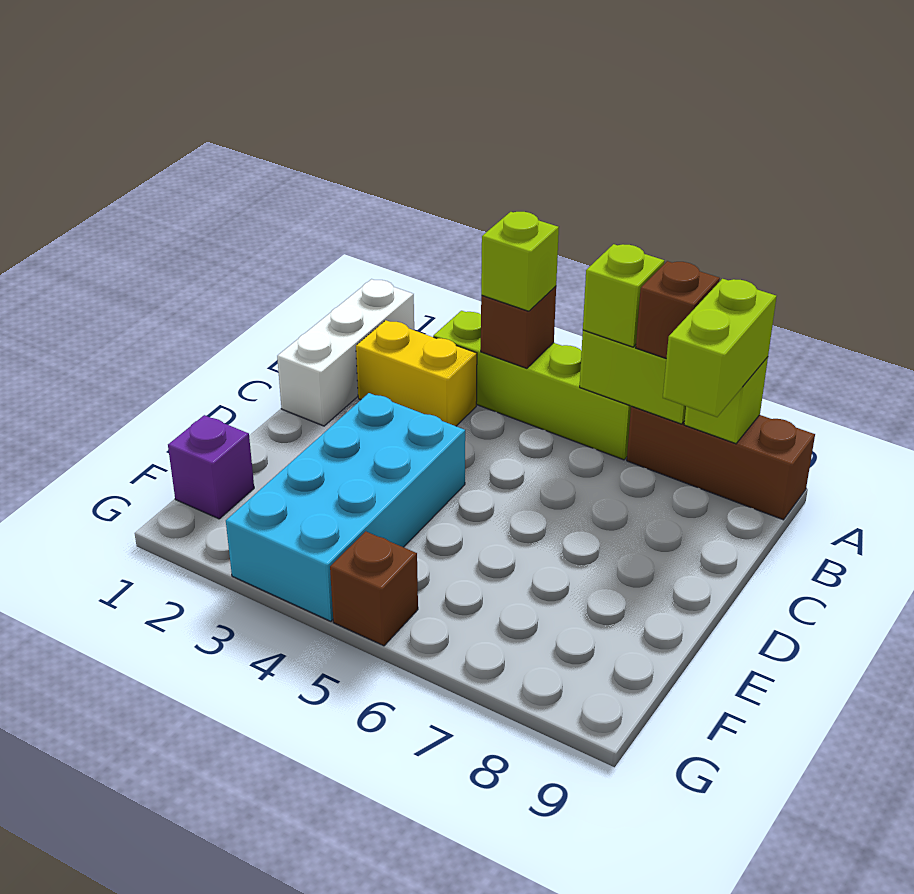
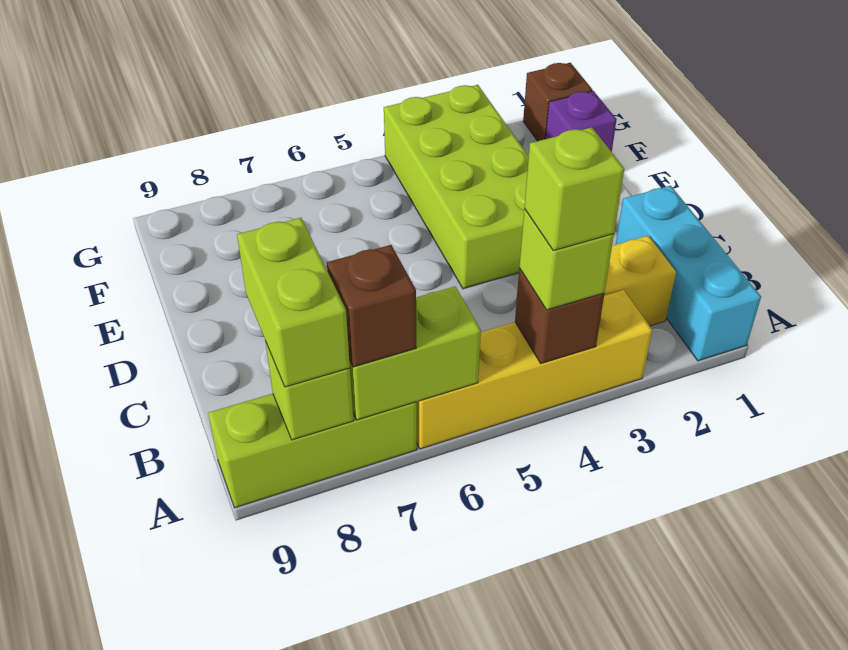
white brick A1:C1 level 1 -> cyan brick A1:C1 level 1
lime brick A3:A6 level 1 -> yellow brick A3:A6 level 1
lime brick A6 level 3 -> lime brick A4 level 4
brown brick A7:A9 level 1 -> lime brick A7:A9 level 1
cyan brick D3:G4 level 1 -> lime brick D3:G4 level 1
brown brick G5 level 1 -> brown brick G1 level 1

